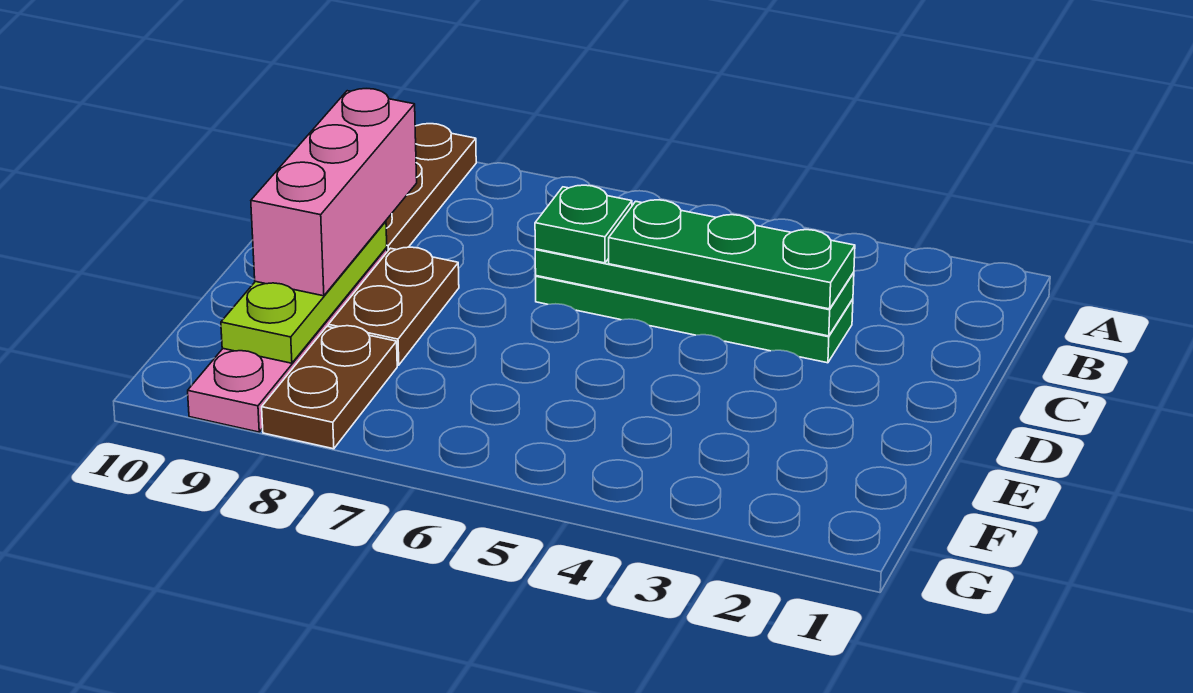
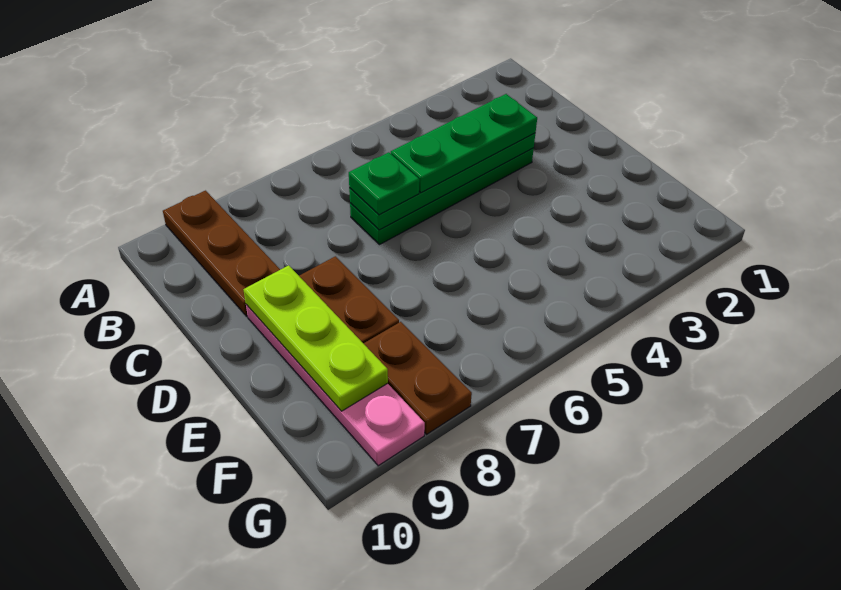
pink brick C9:E9 level 3 -> none

